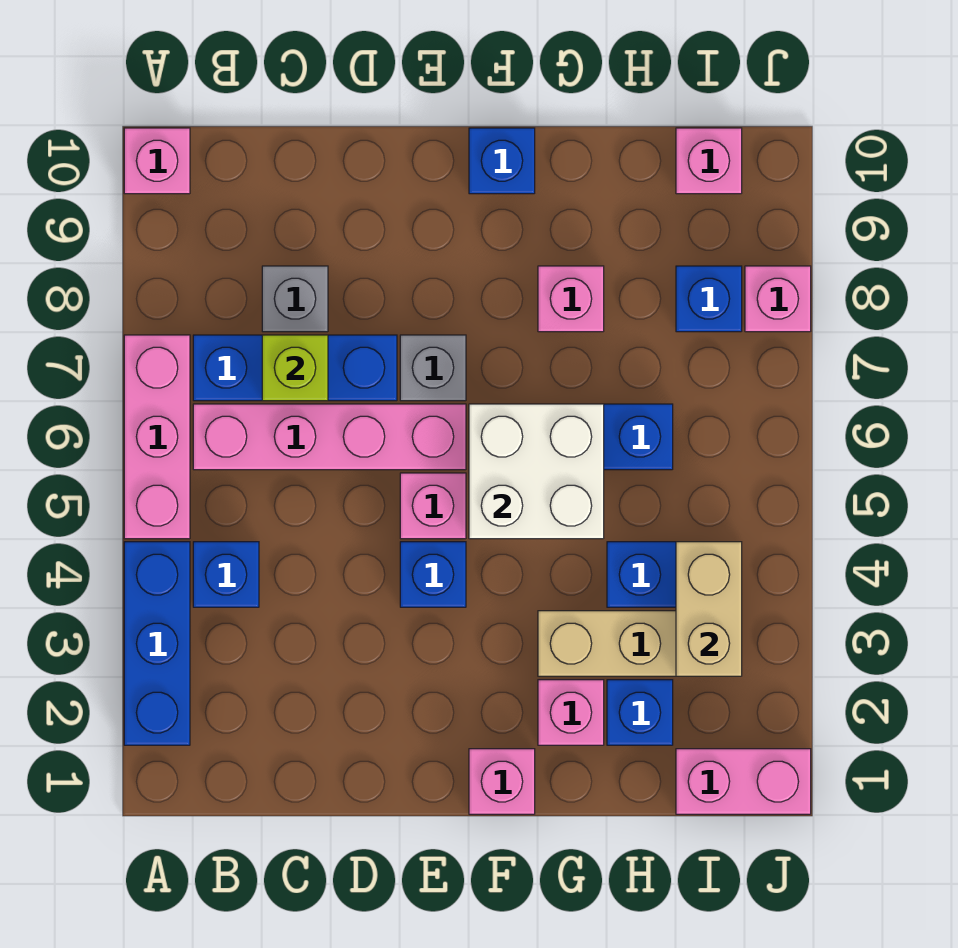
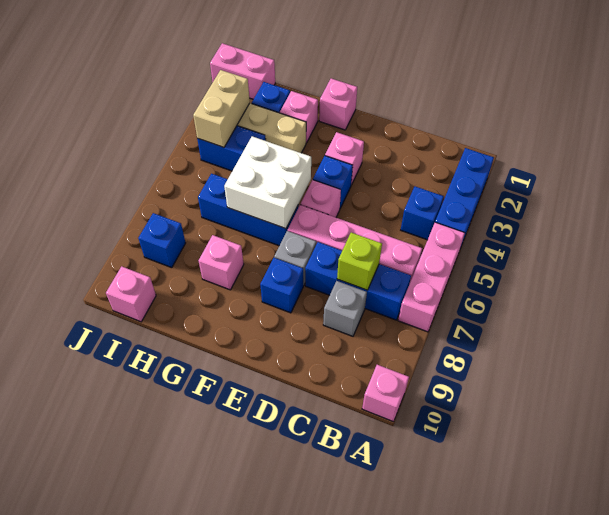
blue brick F10 level 1 -> blue brick E8 level 1
pink brick J8 level 1 -> pink brick E3 level 1

